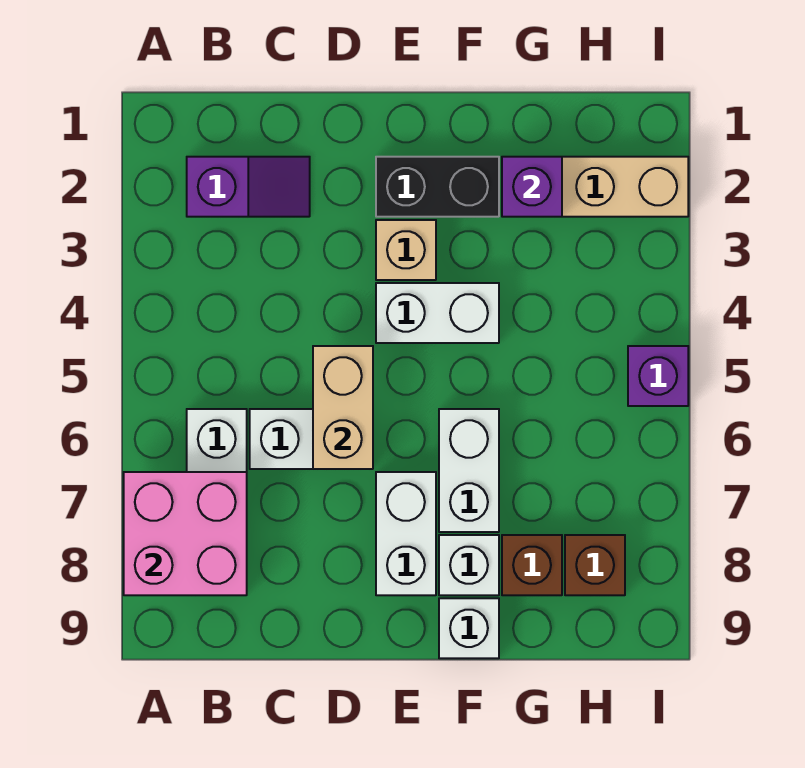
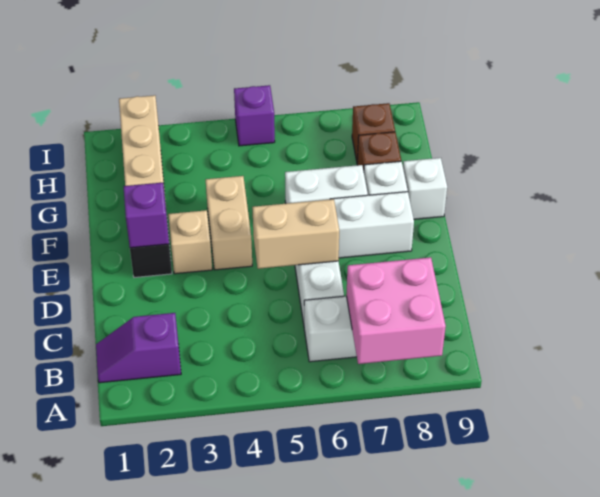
purple slope B2:C2 level 1 top B -> purple slope B1:B2 level 1 top 2
white brick E4:F4 level 1 -> tan brick E4:F4 level 1
purple brick G2 level 2 -> purple brick E2 level 2

